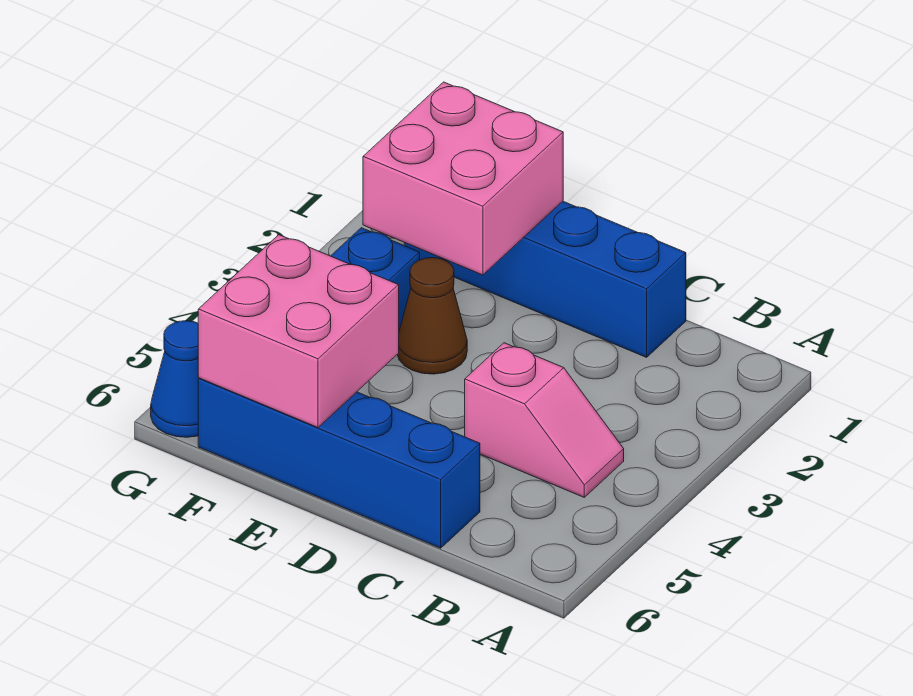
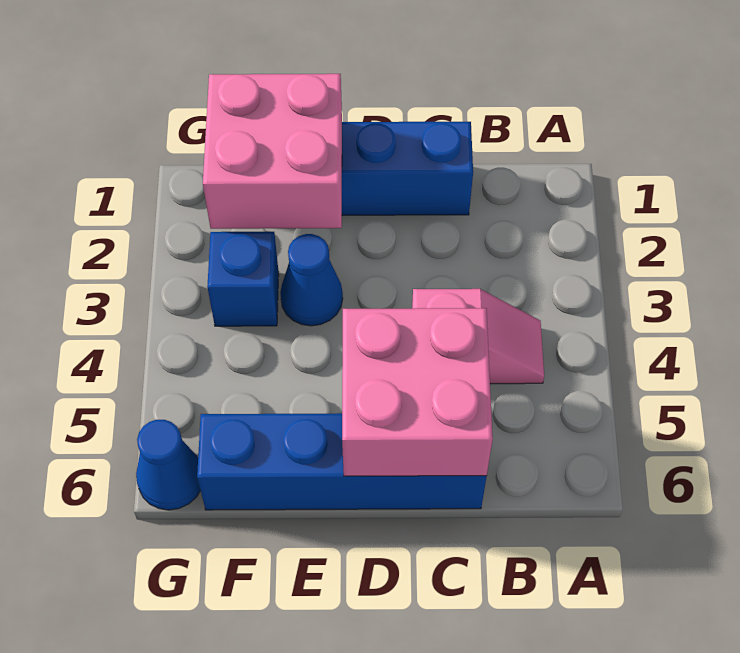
brown cone E3 level 1 -> blue cone E3 level 1
pink brick E5:F6 level 2 -> pink brick C5:D6 level 2

